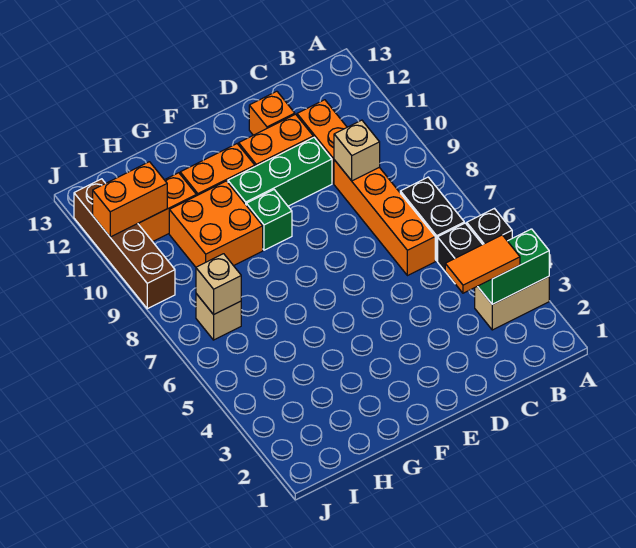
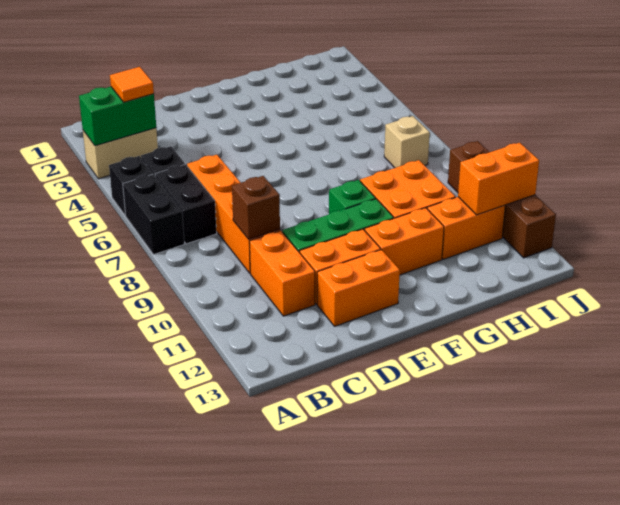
none -> black brick A6:A7 level 1
orange tile B3:C3 level 3 -> orange tile B3 level 3
tan brick C9 level 2 -> brown brick C9 level 2
orange brick D12 level 1 -> orange brick D12:E12 level 1
tan brick I7 level 2 -> none

